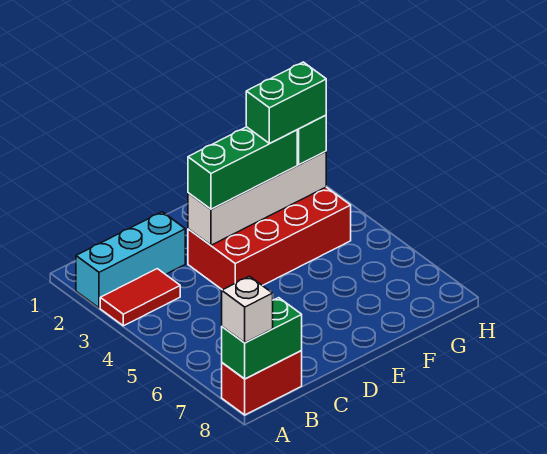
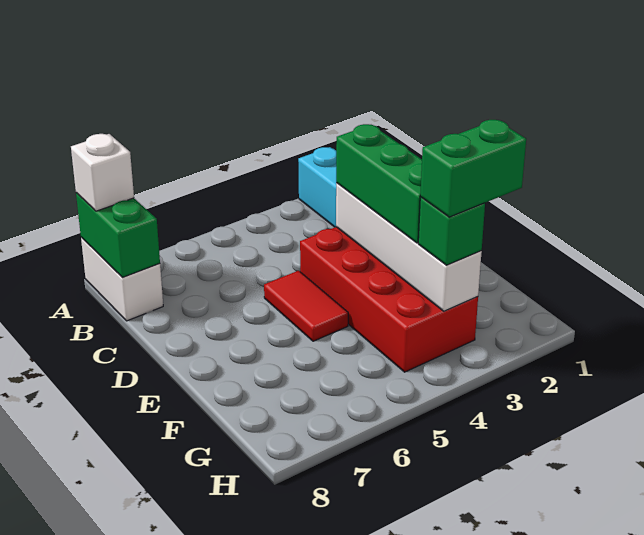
red tile A3:B3 level 1 -> red tile D5:E5 level 1
red brick A8:B8 level 1 -> white brick A8:B8 level 1
green brick F3:G3 level 4 -> green brick G2:G3 level 4

